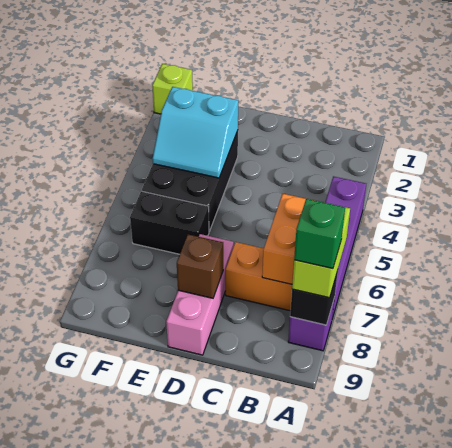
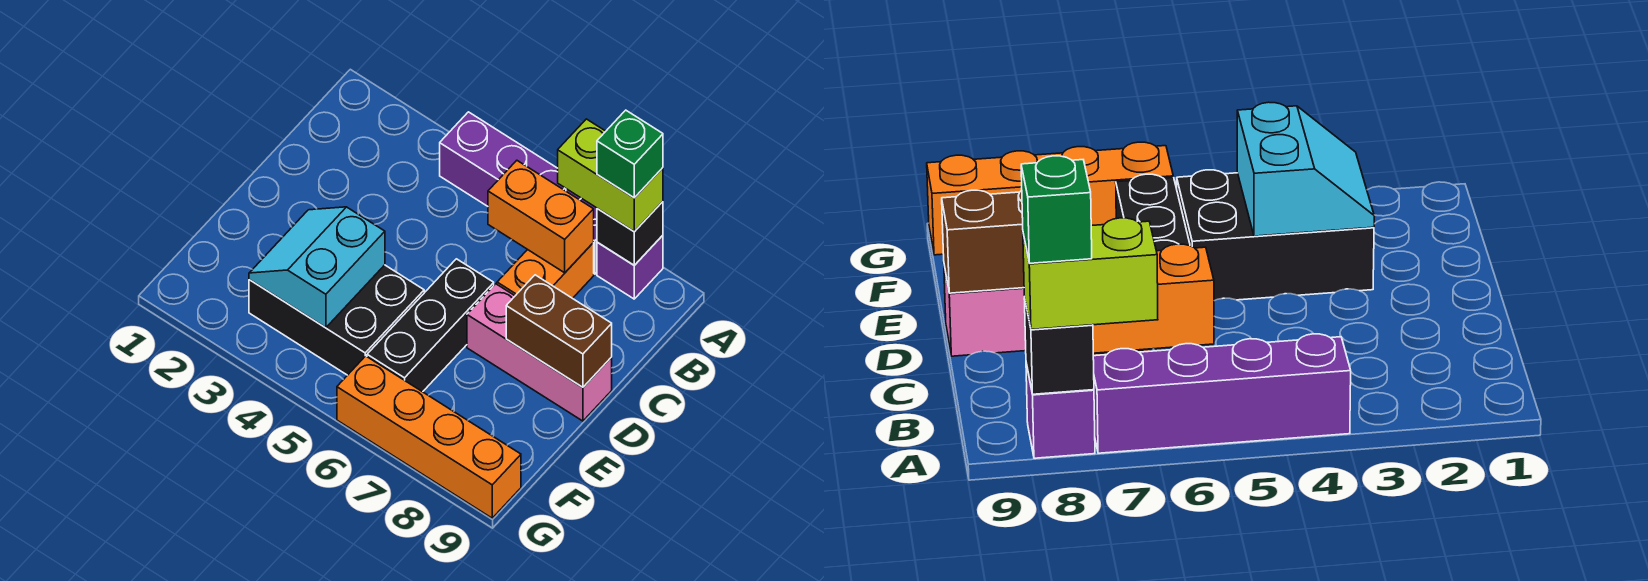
brown brick D8 level 2 -> brown brick D8:D9 level 2
cyan slope E3:F4 level 2 top 3 -> cyan slope E3:F4 level 2 top 4
black brick E6:F6 level 1 -> black brick D6:F6 level 1
lime brick G1 level 1 -> none
none -> orange brick G6:G9 level 1

